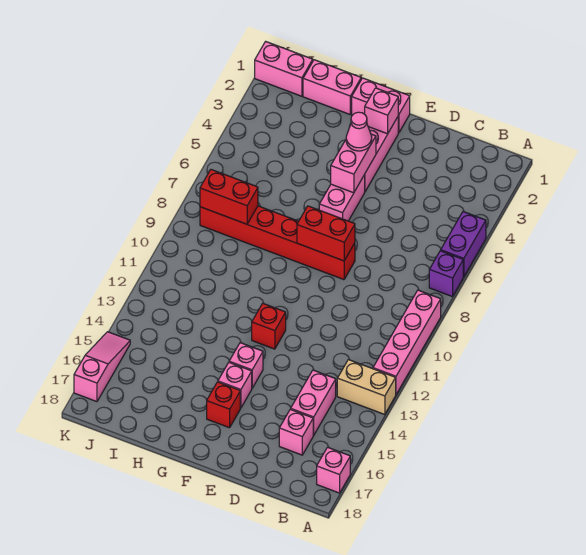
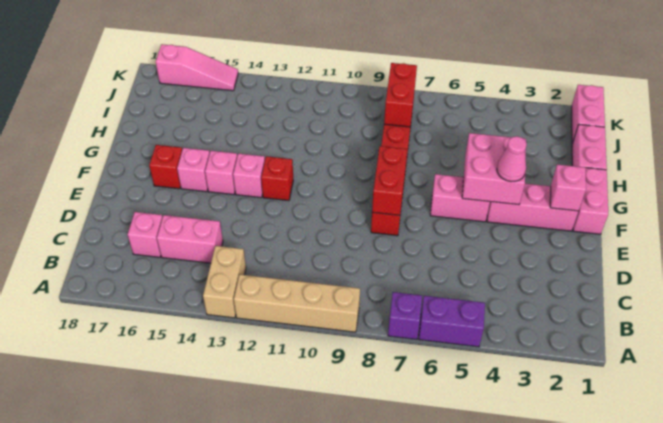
pink brick A9:A12 level 1 -> tan brick A9:A12 level 1
pink brick A17 level 1 -> pink brick F13 level 1
pink brick F4:F5 level 2 -> pink brick F4:G5 level 2

